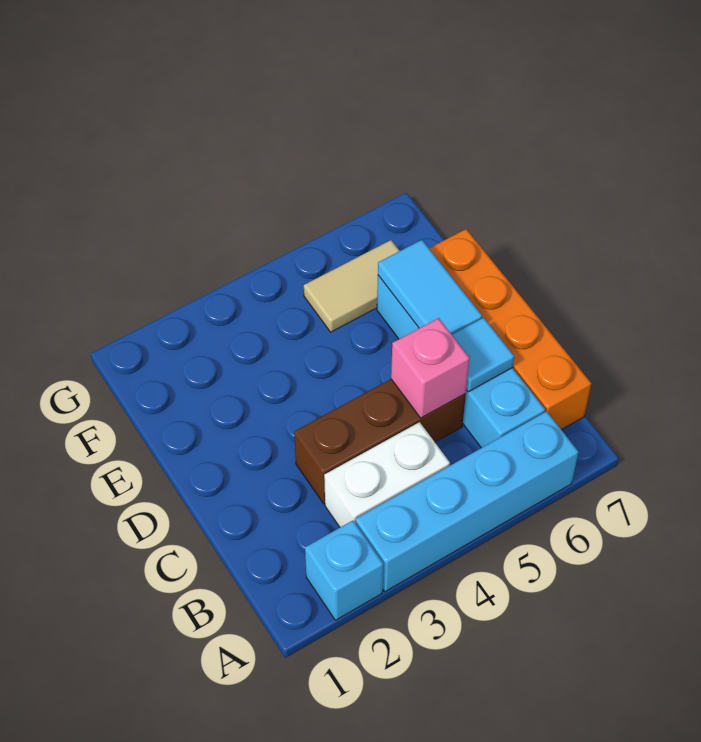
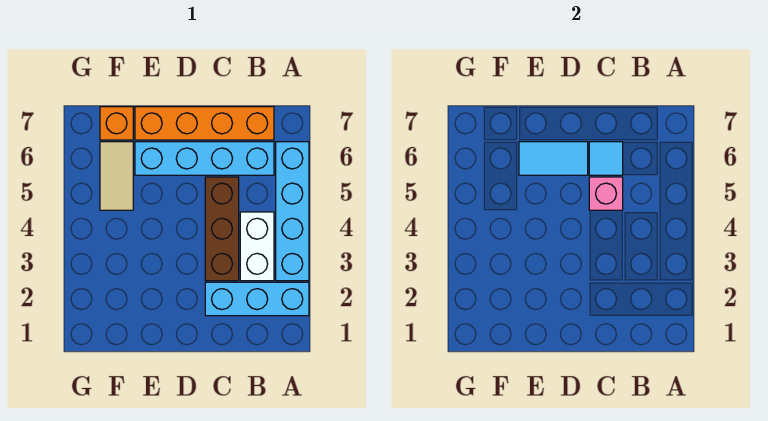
cyan brick A2 level 1 -> cyan brick A2:C2 level 1
none -> orange brick F7 level 1

